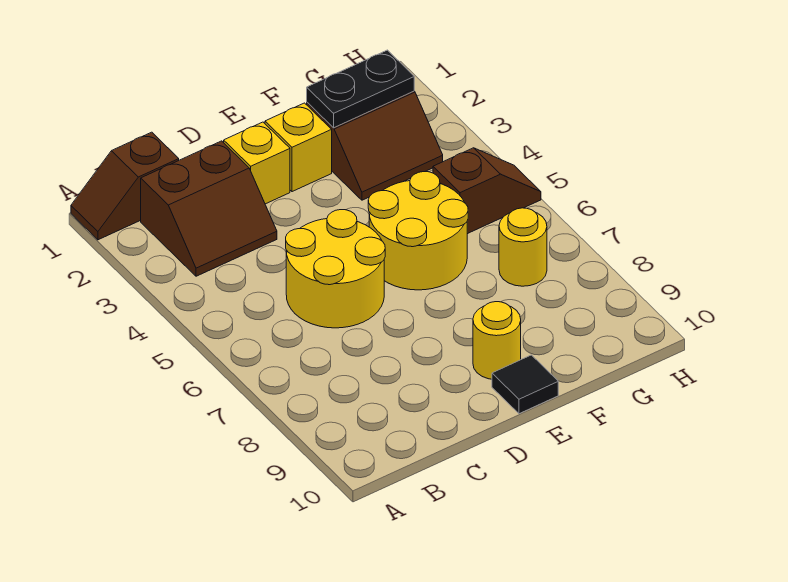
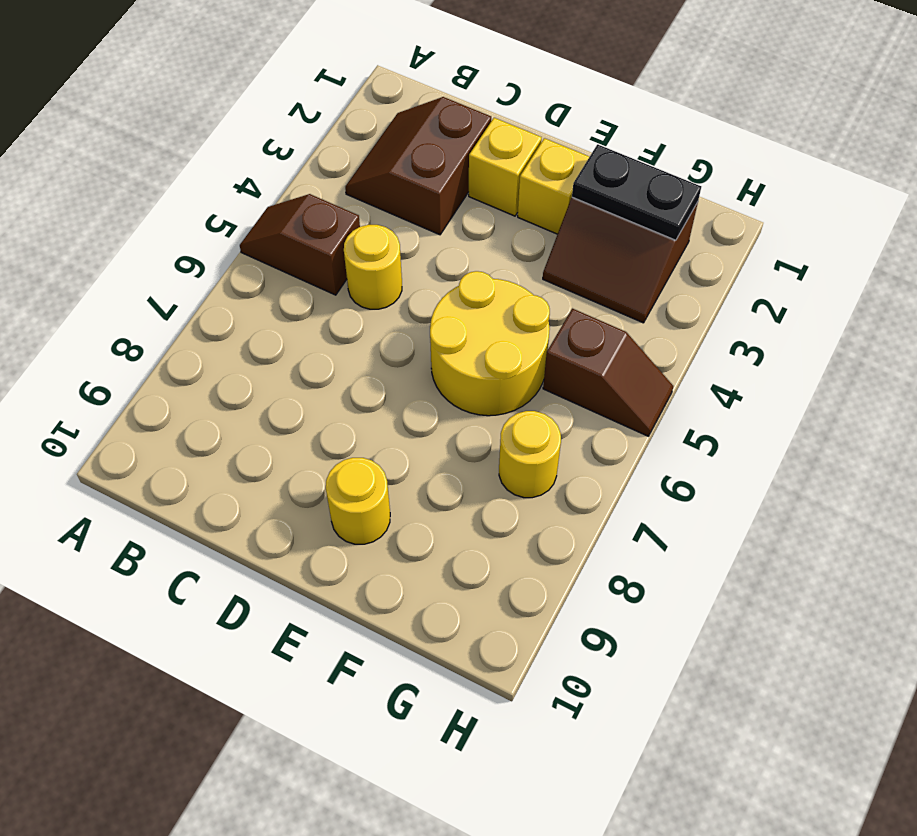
brown slope A1:B1 level 1 top B -> brown slope A5:B5 level 1 top B
brown slope B2:C3 level 1 top 2 -> brown slope B2:C3 level 1 top C
yellow round brick C5:D6 level 1 -> yellow round brick C5 level 1
black tile E10 level 1 -> none

